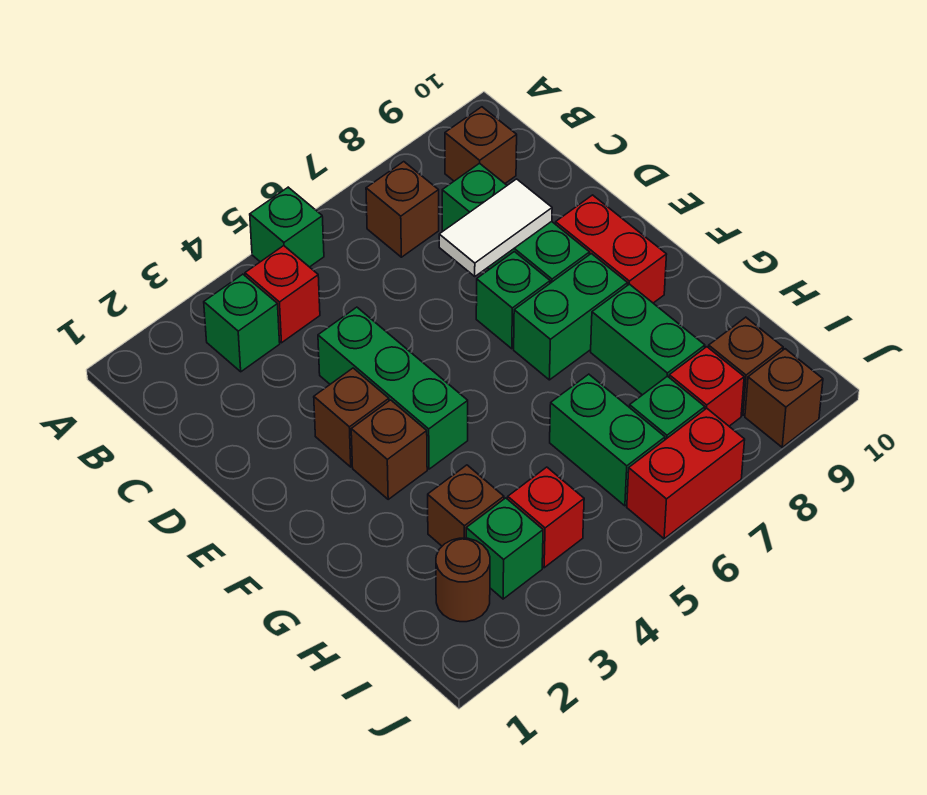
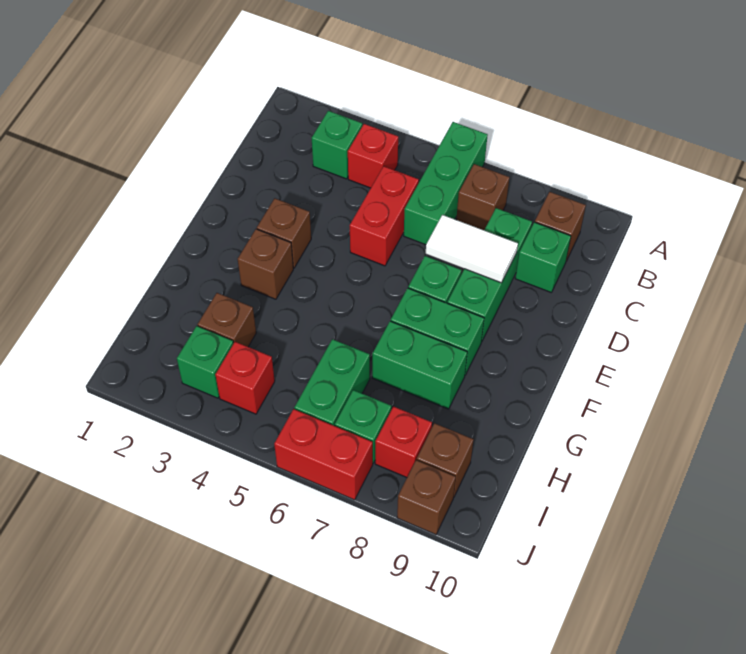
green brick A5 level 1 -> green brick C9 level 1
green brick D4:F4 level 1 -> green brick A6:C6 level 1
red brick E9:F9 level 1 -> red brick C5:D5 level 1
green brick G8:H8 level 1 -> green brick G7:G8 level 1
brown round brick I2 level 1 -> none

